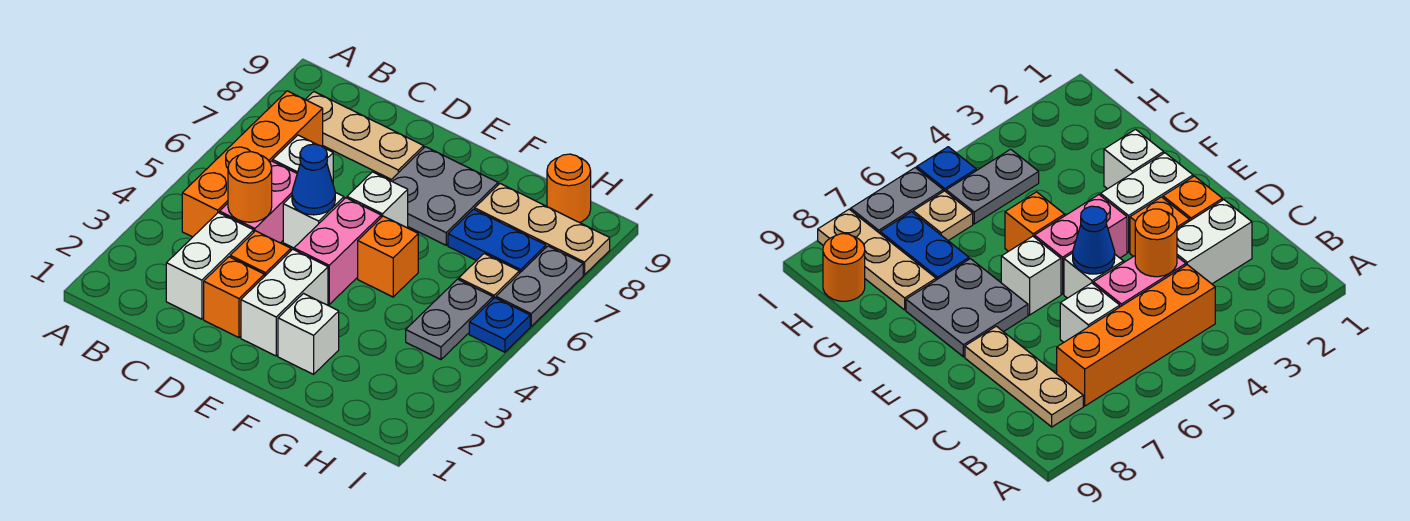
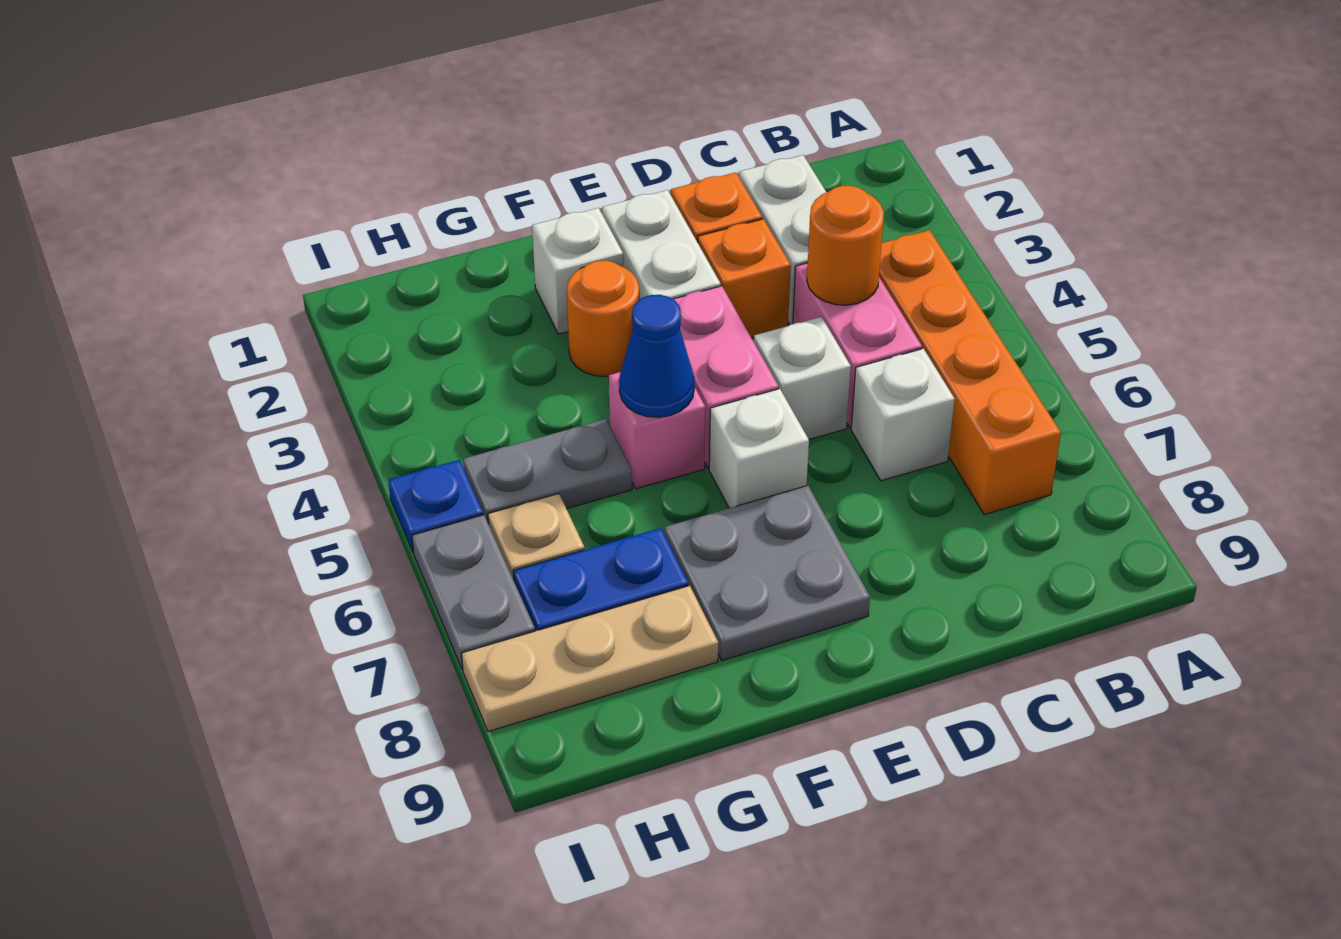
tan plate B8:D8 level 1 -> none
blue cone D5 level 2 -> blue cone F5 level 2
orange brick F5 level 1 -> pink brick F5 level 1
grey plate H4:H5 level 1 -> grey plate G5:H5 level 1
orange round brick H9 level 1 -> orange round brick F3 level 1

